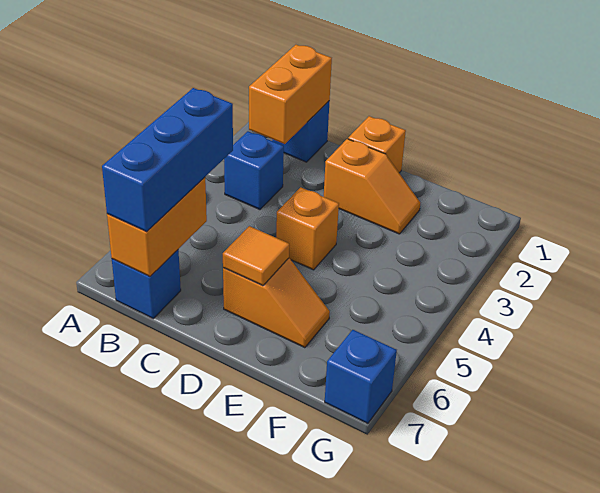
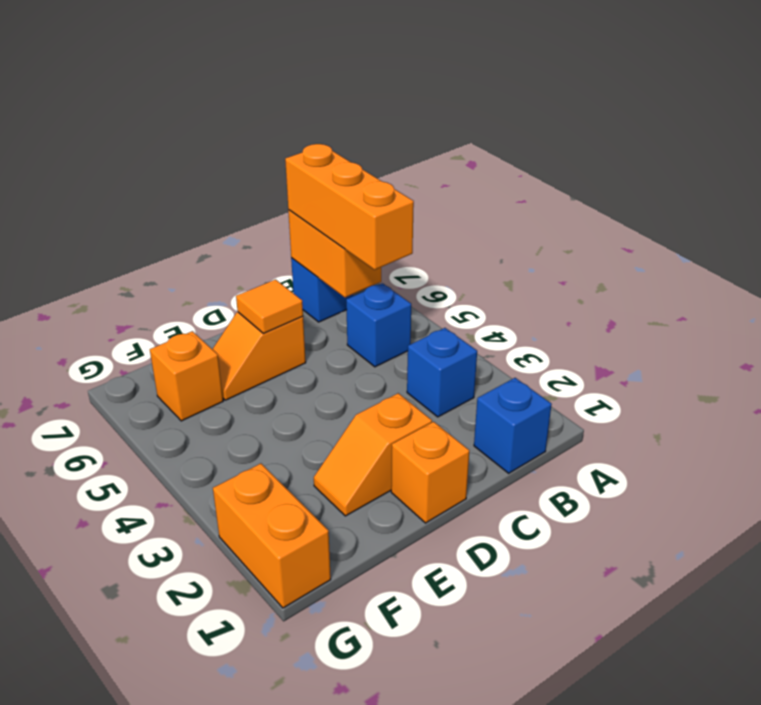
orange brick B1:B2 level 2 -> orange brick G1:G2 level 1
blue brick B5:B7 level 3 -> orange brick B5:B7 level 3
orange brick D4 level 1 -> orange brick F6 level 1
blue brick G7 level 1 -> blue brick B5 level 1

